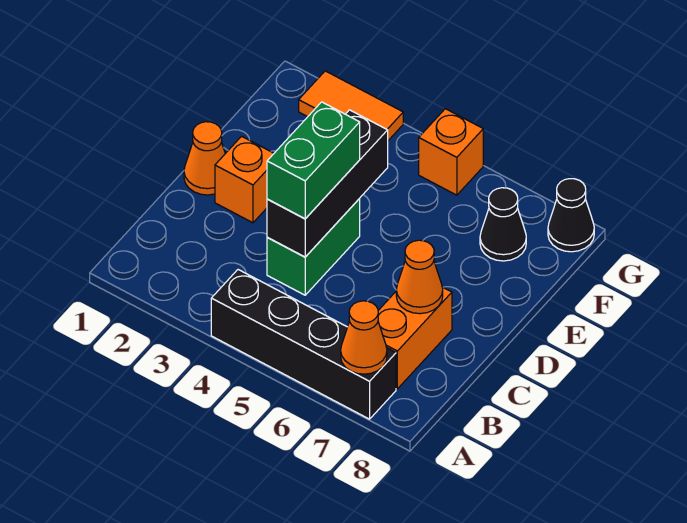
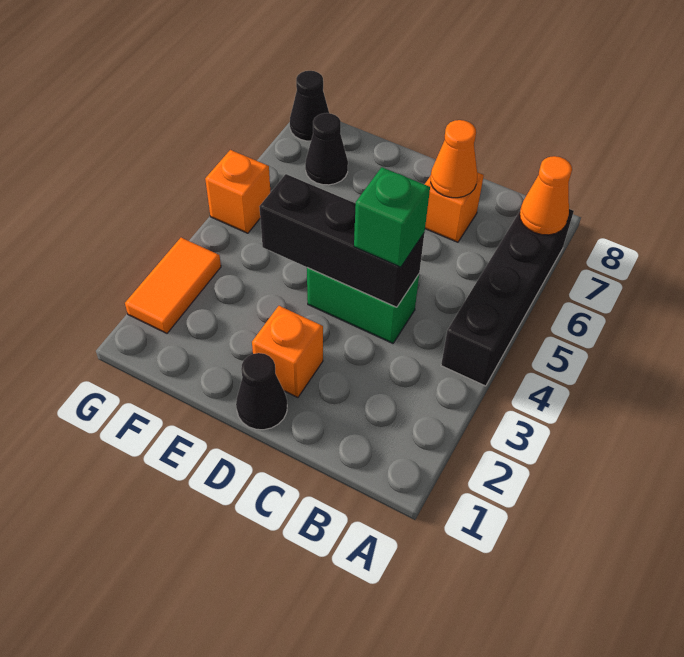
orange brick B7:C7 level 1 -> orange brick C7 level 1
green brick C4:D4 level 3 -> green brick C4 level 3
orange cone D1 level 1 -> black cone D1 level 1

